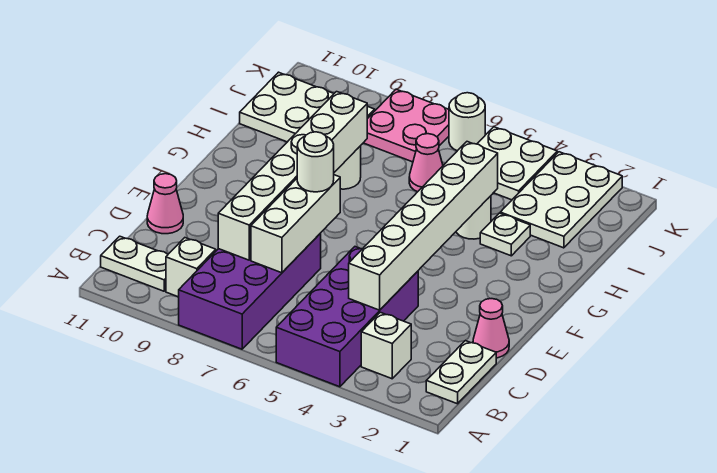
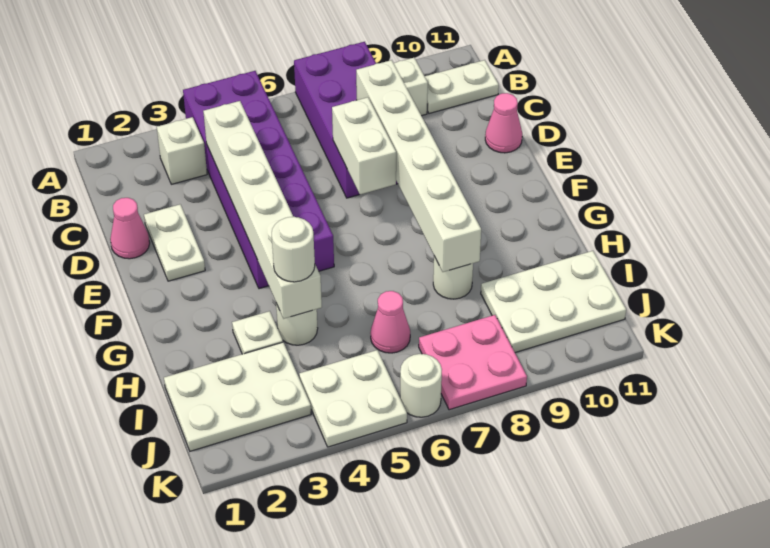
purple brick A4:D5 level 1 -> purple brick A4:F5 level 1
white plate B1:C1 level 1 -> white plate D2:E2 level 1
white brick C7:E7 level 2 -> white brick D7:E7 level 2
white round brick E7 level 3 -> white round brick H4 level 3
white plate I2:K3 level 1 -> white plate I1:J3 level 1

